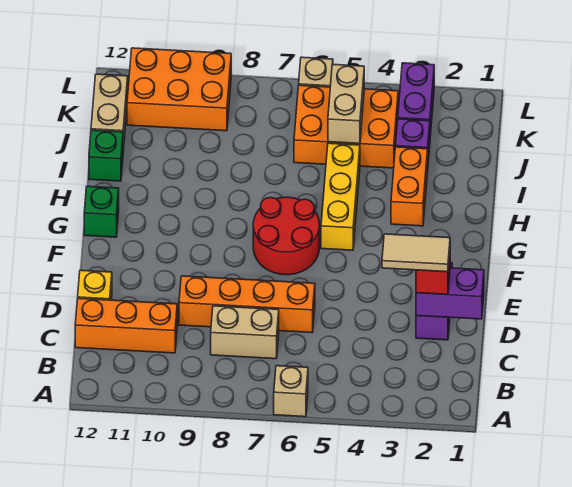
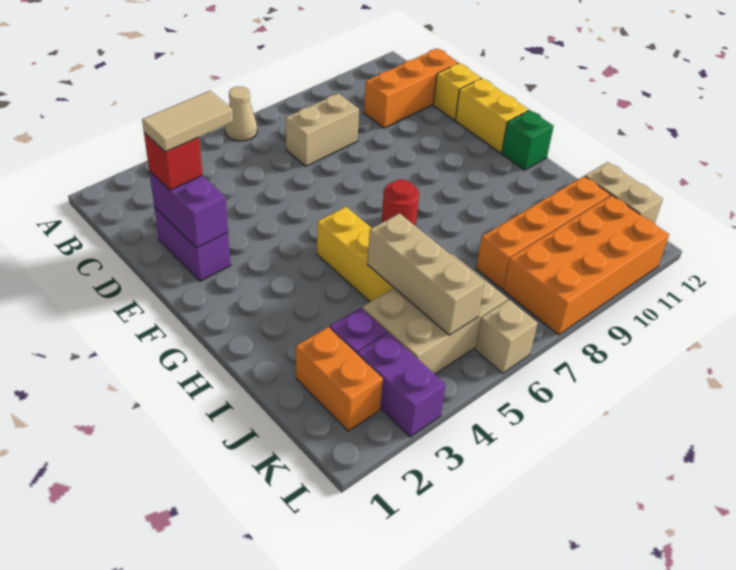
tan brick A6 level 1 -> tan cone A6 level 1
purple brick D1:D2 level 2 -> purple brick D2:E2 level 2
orange brick D6:D9 level 1 -> orange brick J8:J11 level 1
none -> yellow brick E12:F12 level 1
red round brick F6:G7 level 1 -> red round brick G7 level 1
orange brick H3:I3 level 1 -> orange brick J2:K2 level 1
green brick I12 level 1 -> none
orange brick J4:K6 level 1 -> tan brick J4:K6 level 1
tan brick J5:K5 level 2 -> tan brick I5:K5 level 2
orange brick K9:L11 level 1 -> orange brick K8:L11 level 1

